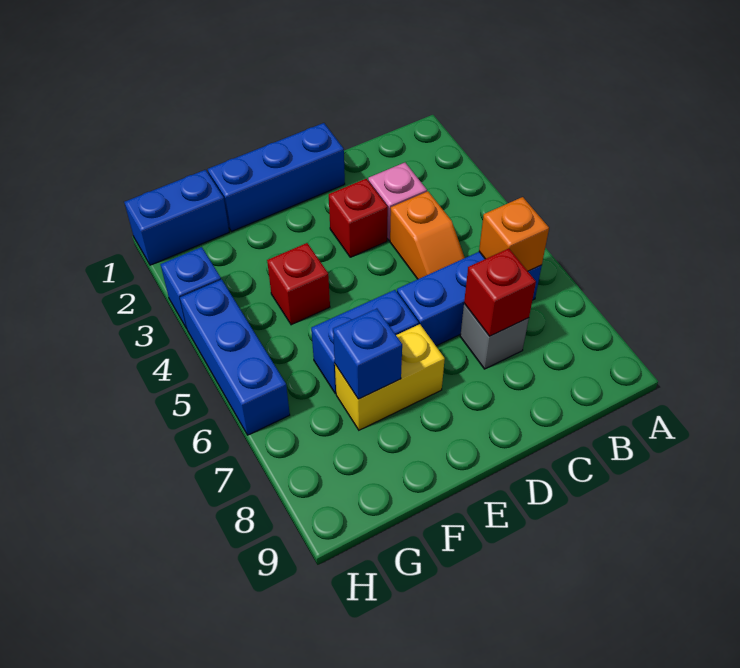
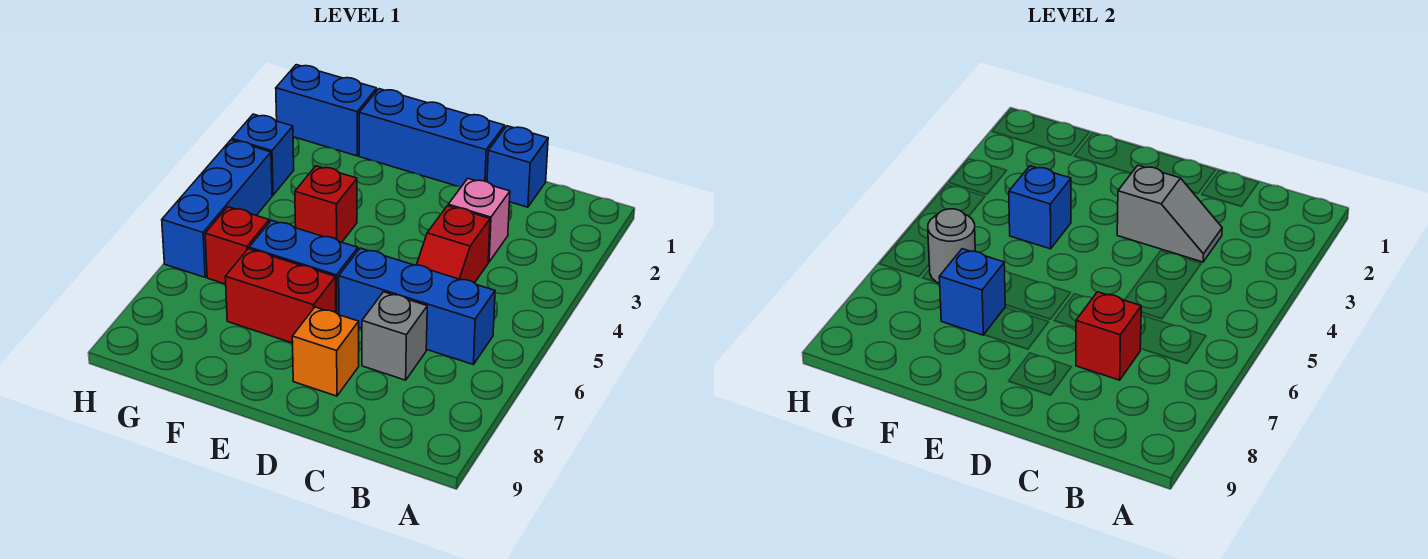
orange brick B6 level 2 -> orange brick D8 level 1
none -> blue brick C1 level 1
none -> grey slope C3:D3 level 2 top D
orange slope C4:C5 level 1 top 4 -> red slope C4:C5 level 1 top 4
red brick D3 level 1 -> red brick G6 level 1
yellow brick E7:F7 level 1 -> red brick E7:F7 level 1
none -> blue brick F4 level 2
none -> grey round brick G6 level 2

